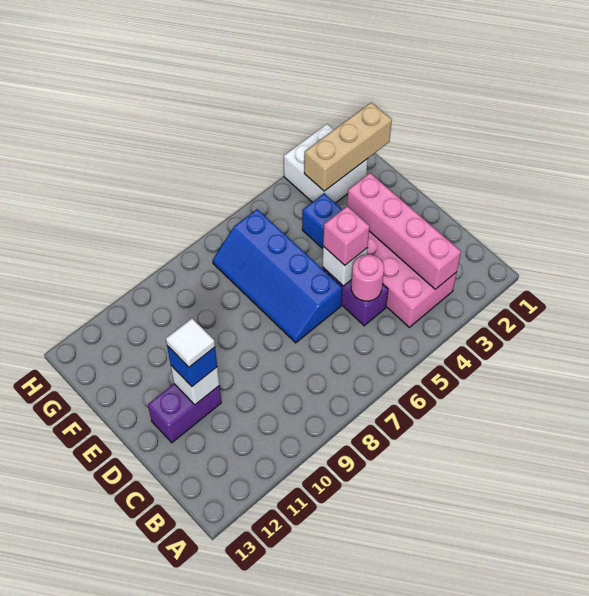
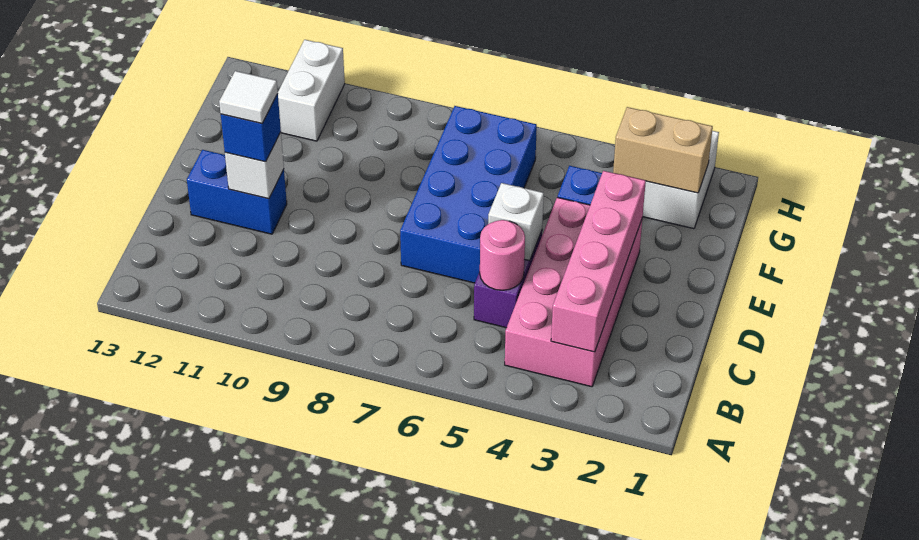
pink brick D5 level 3 -> none
blue slope D6:G7 level 1 top 6 -> blue brick D6:G7 level 1
purple brick D11:D12 level 1 -> blue brick D11:D12 level 1
tan brick G1:G3 level 2 -> tan brick G2:G3 level 2
none -> white brick G11:H11 level 1

